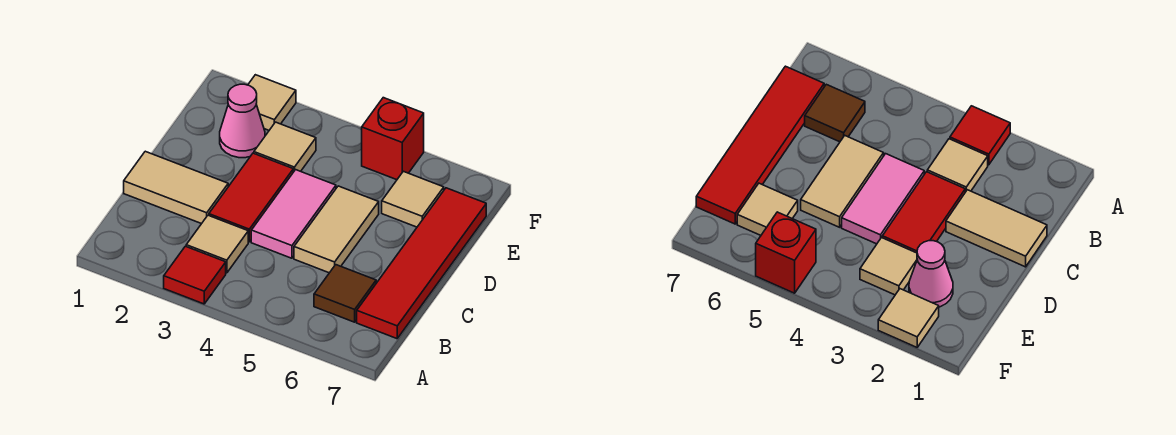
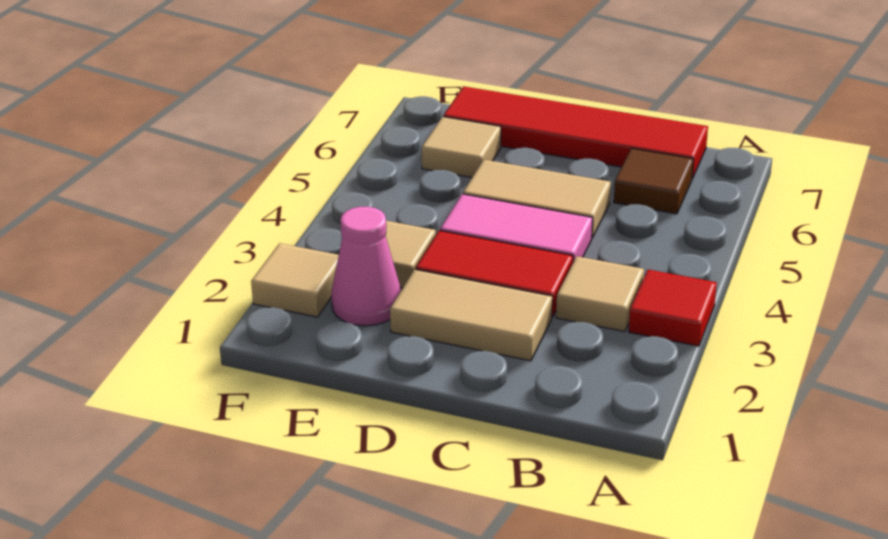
tan tile C1:C2 level 1 -> tan tile C2:D2 level 1
red brick F5 level 1 -> none

